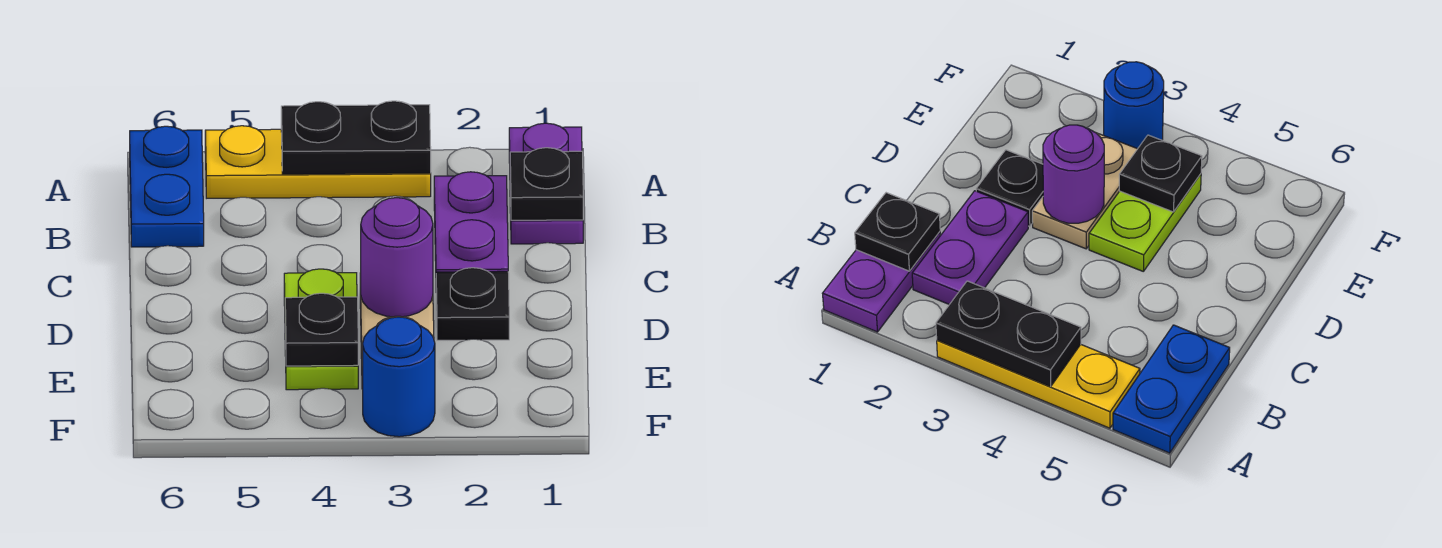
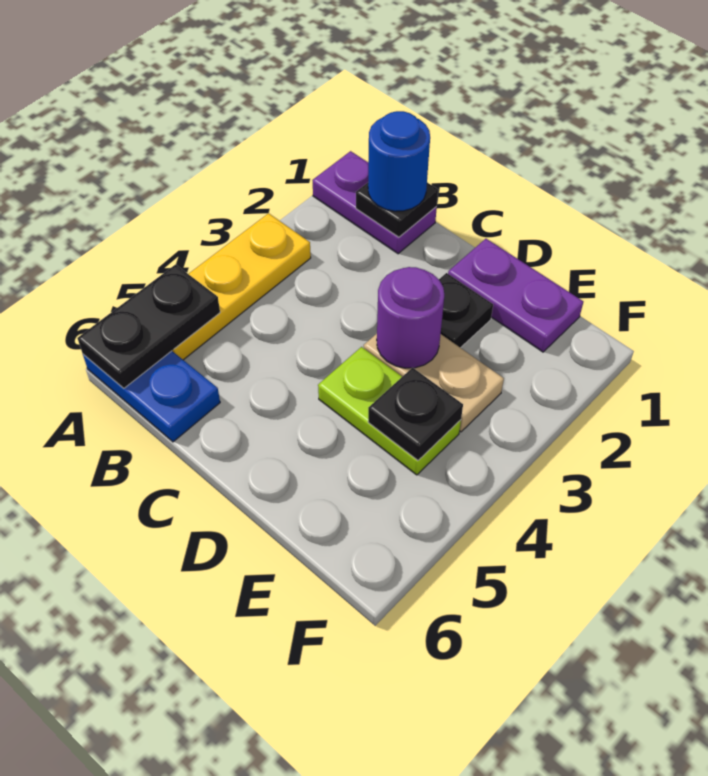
black plate A3:A4 level 2 -> black plate A5:A6 level 2
purple plate B2:C2 level 1 -> purple plate D1:E1 level 1
blue round brick F3 level 1 -> blue round brick B1 level 3

